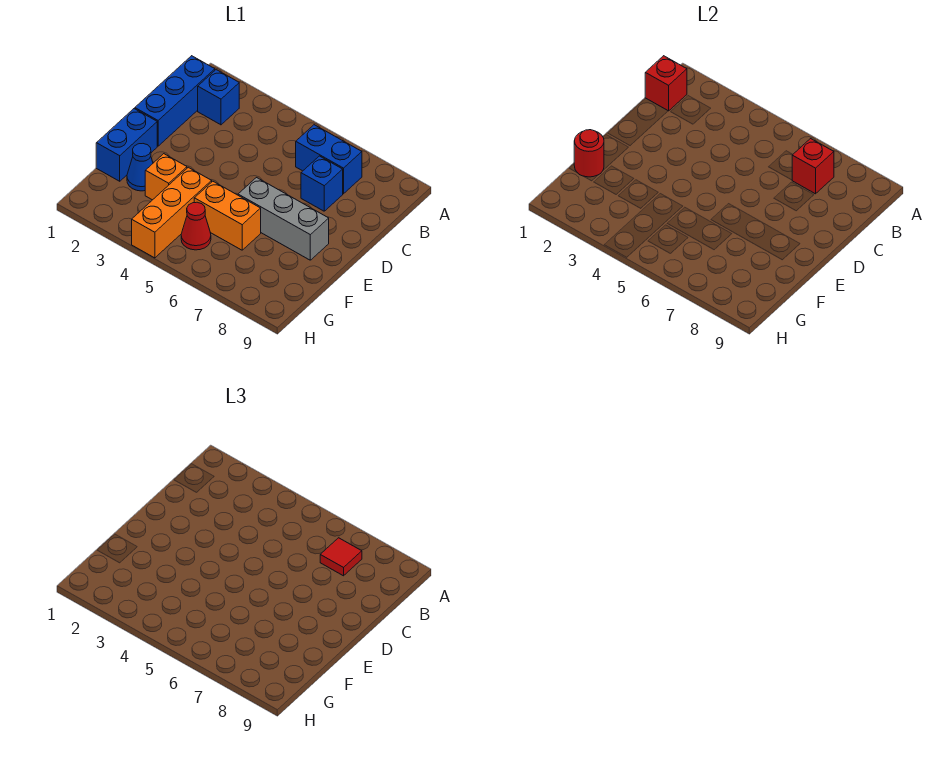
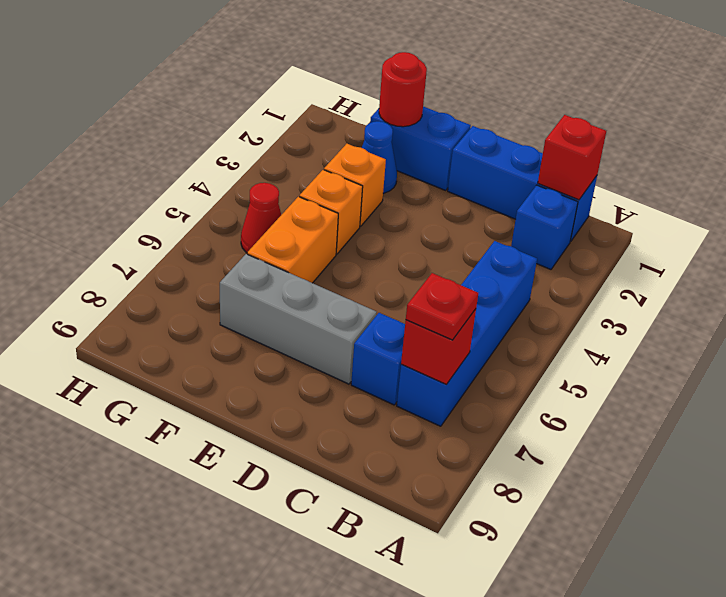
blue brick B6:B7 level 1 -> blue brick B4:B7 level 1
red tile B7 level 3 -> red plate B7 level 3
grey brick E6:E8 level 1 -> grey brick D7:F7 level 1
orange brick F4:H4 level 1 -> orange brick F4 level 1

